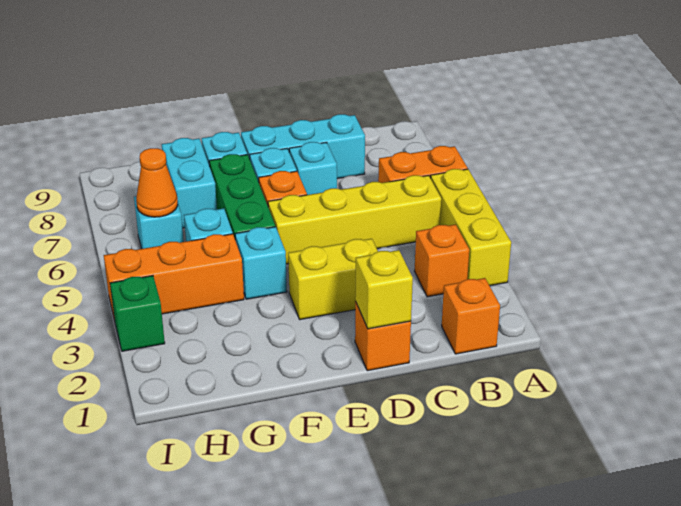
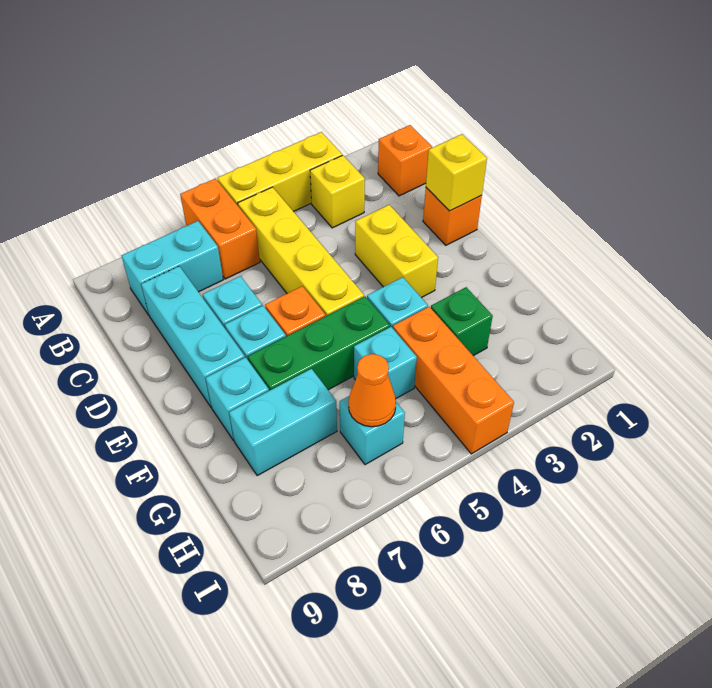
orange brick B3 level 1 -> yellow brick B3 level 1
none -> cyan brick B7:B8 level 1
green brick I3 level 1 -> green brick G3 level 1

